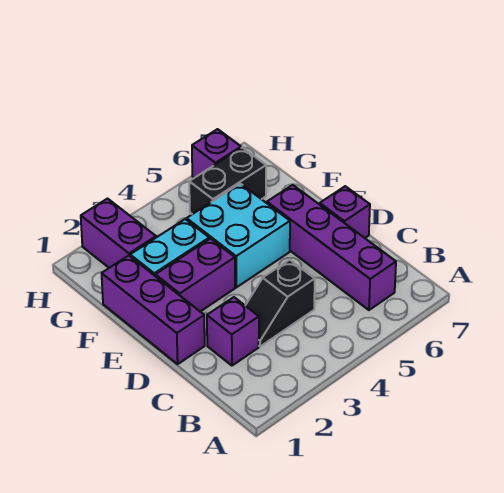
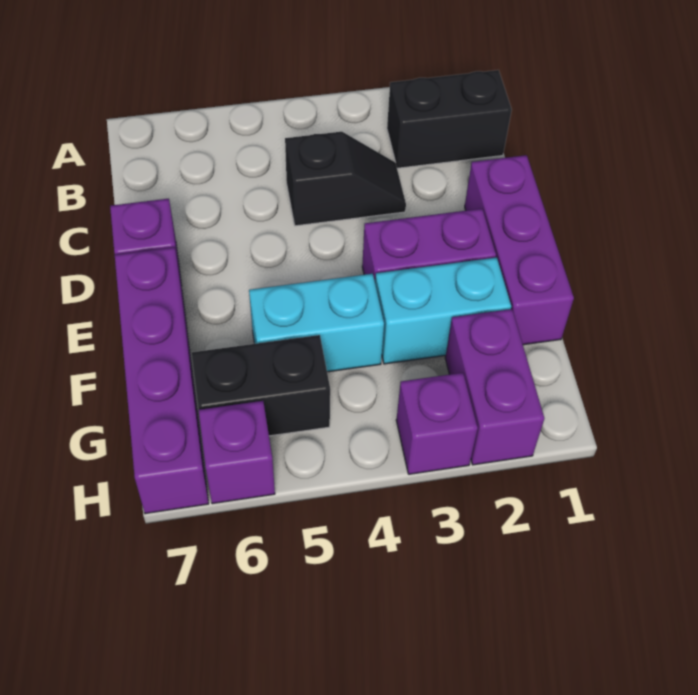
none -> black brick B1:B2 level 1
purple brick B6:E6 level 1 -> purple brick E7:H7 level 1
purple brick C2 level 1 -> purple brick H3 level 1
cyan brick E4:F5 level 1 -> cyan brick F4:F5 level 1

